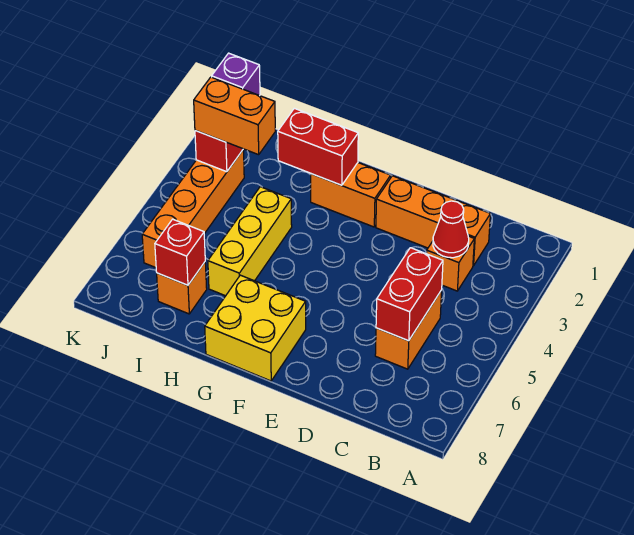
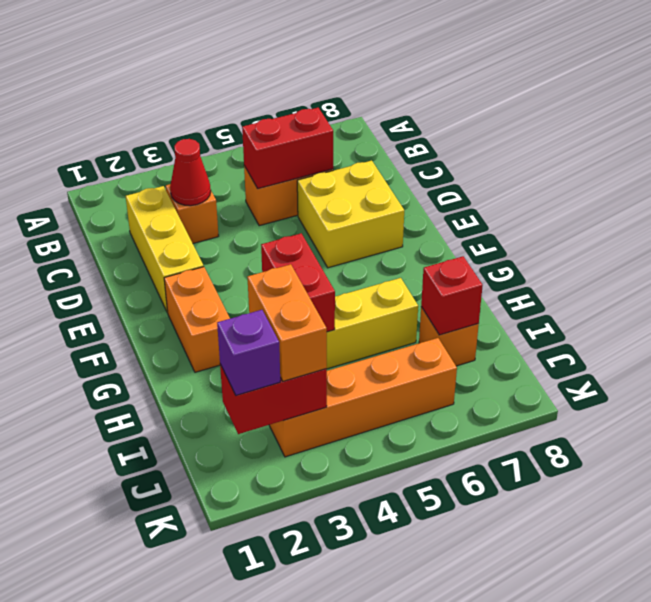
orange brick C2:E2 level 1 -> yellow brick C2:E2 level 1
yellow brick F7:G8 level 1 -> yellow brick D6:E7 level 1
red brick G2:H2 level 2 -> red brick G4:H4 level 2

